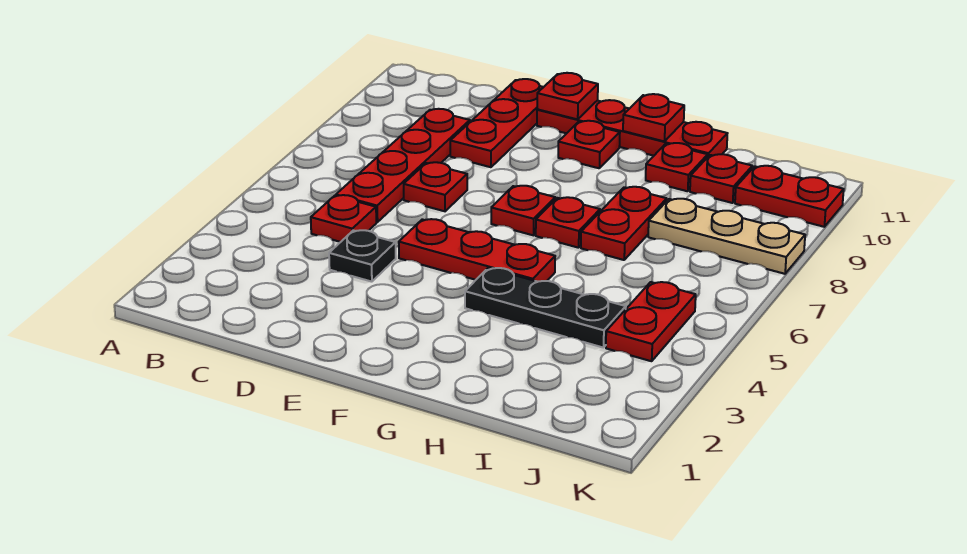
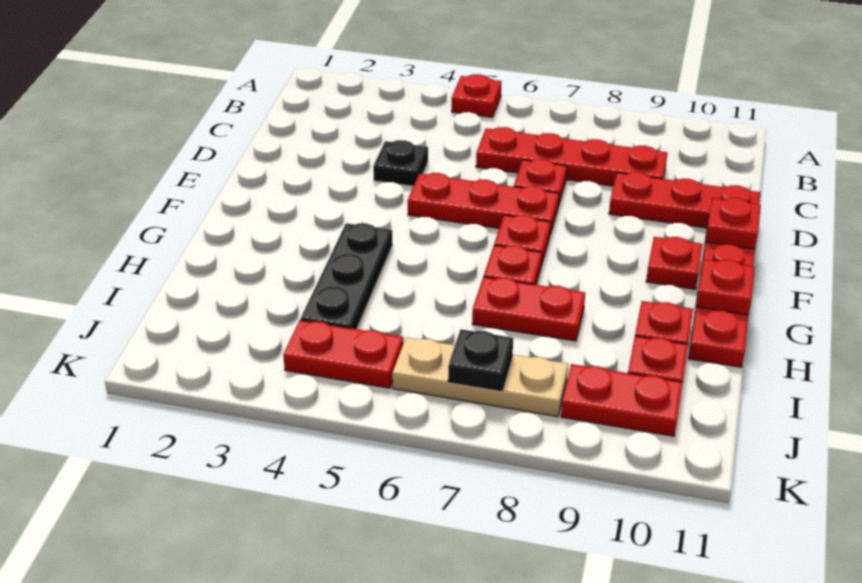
red plate C5 level 1 -> red plate A5 level 1
red plate E5:G5 level 1 -> red plate E5:E7 level 1
tan plate I8:K8 level 1 -> tan plate J6:J8 level 1
none -> black plate J7 level 2
red plate J10:K10 level 1 -> red plate J9:J10 level 1

